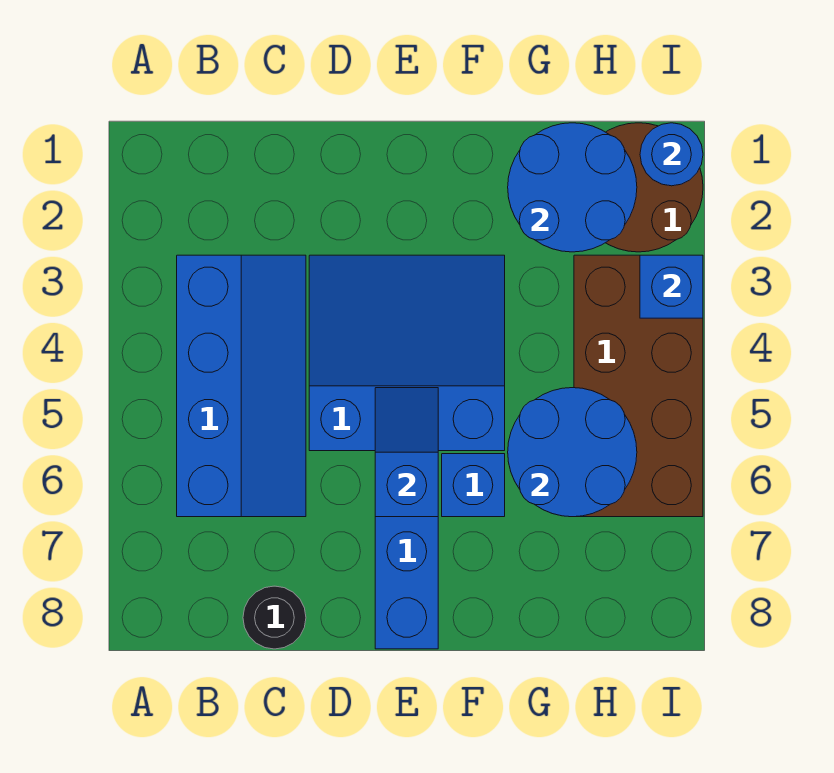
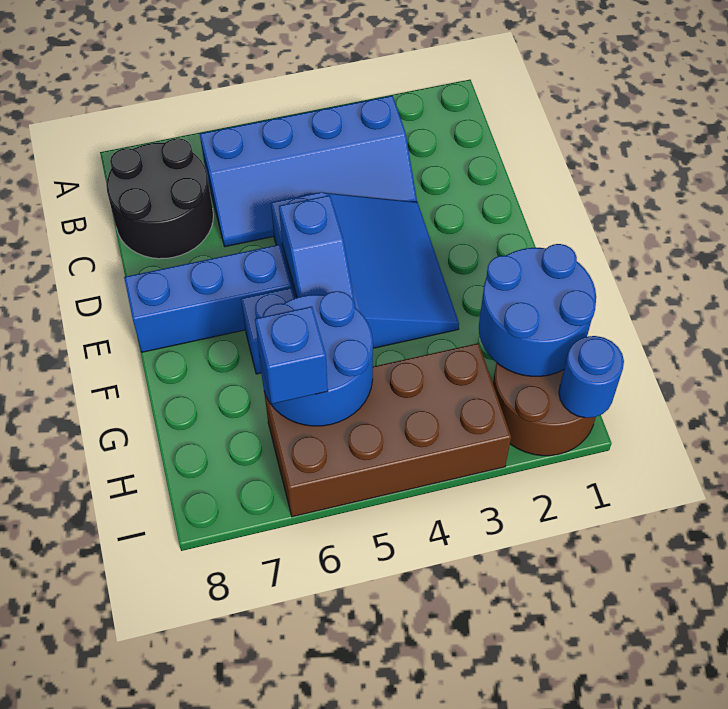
black round brick C8 level 1 -> black round brick B7:C8 level 1
blue slope E5:E6 level 2 top 6 -> blue slope E5:F5 level 2 top E
blue brick I3 level 2 -> blue brick H6 level 3

